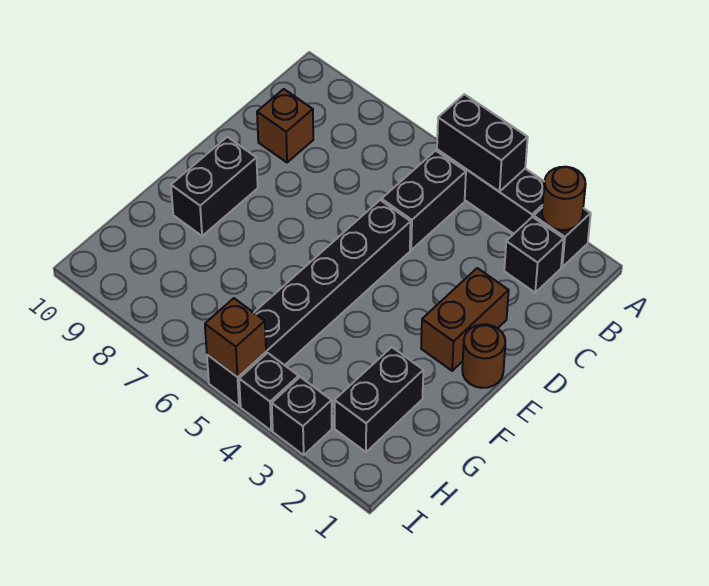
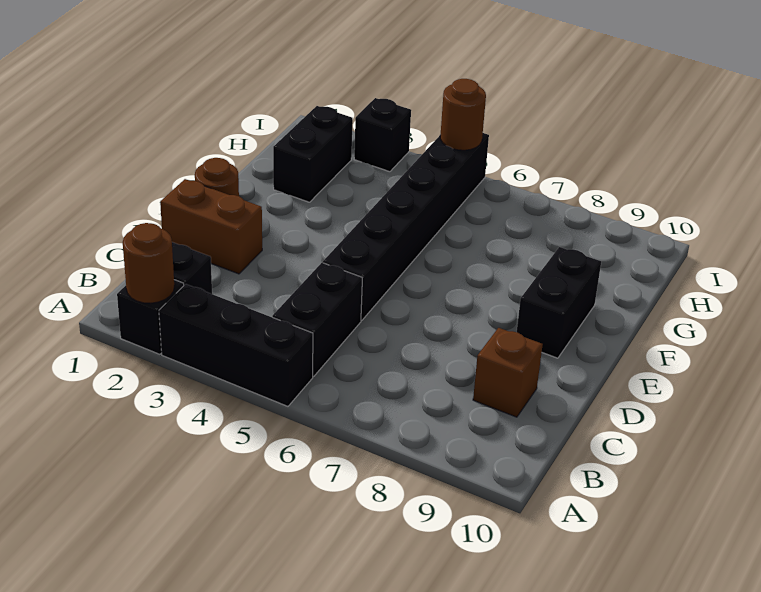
black brick A4:A5 level 2 -> none
brown brick D2:E2 level 1 -> brown brick D1:D2 level 1
black brick I4 level 1 -> none
brown brick I5 level 2 -> brown round brick I5 level 2

